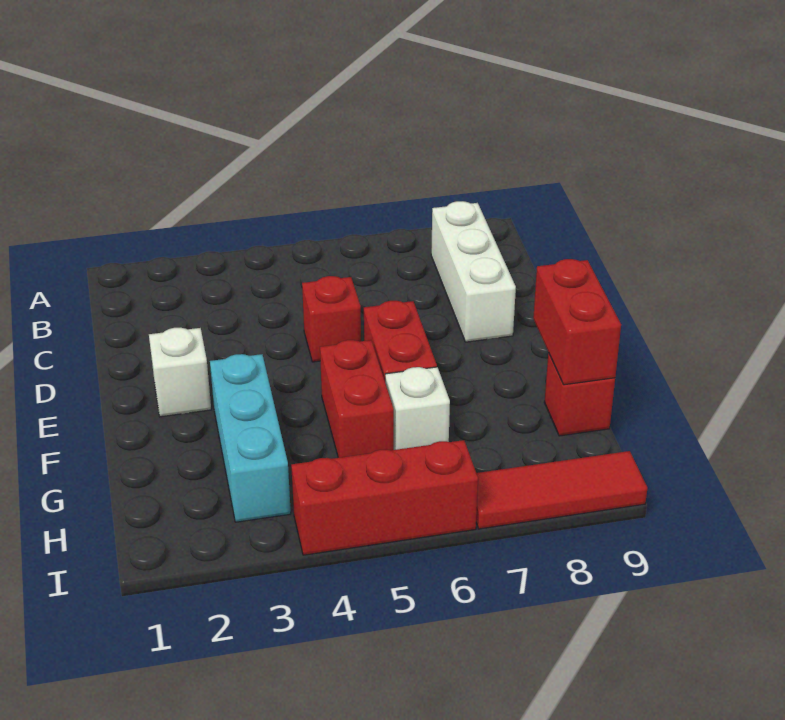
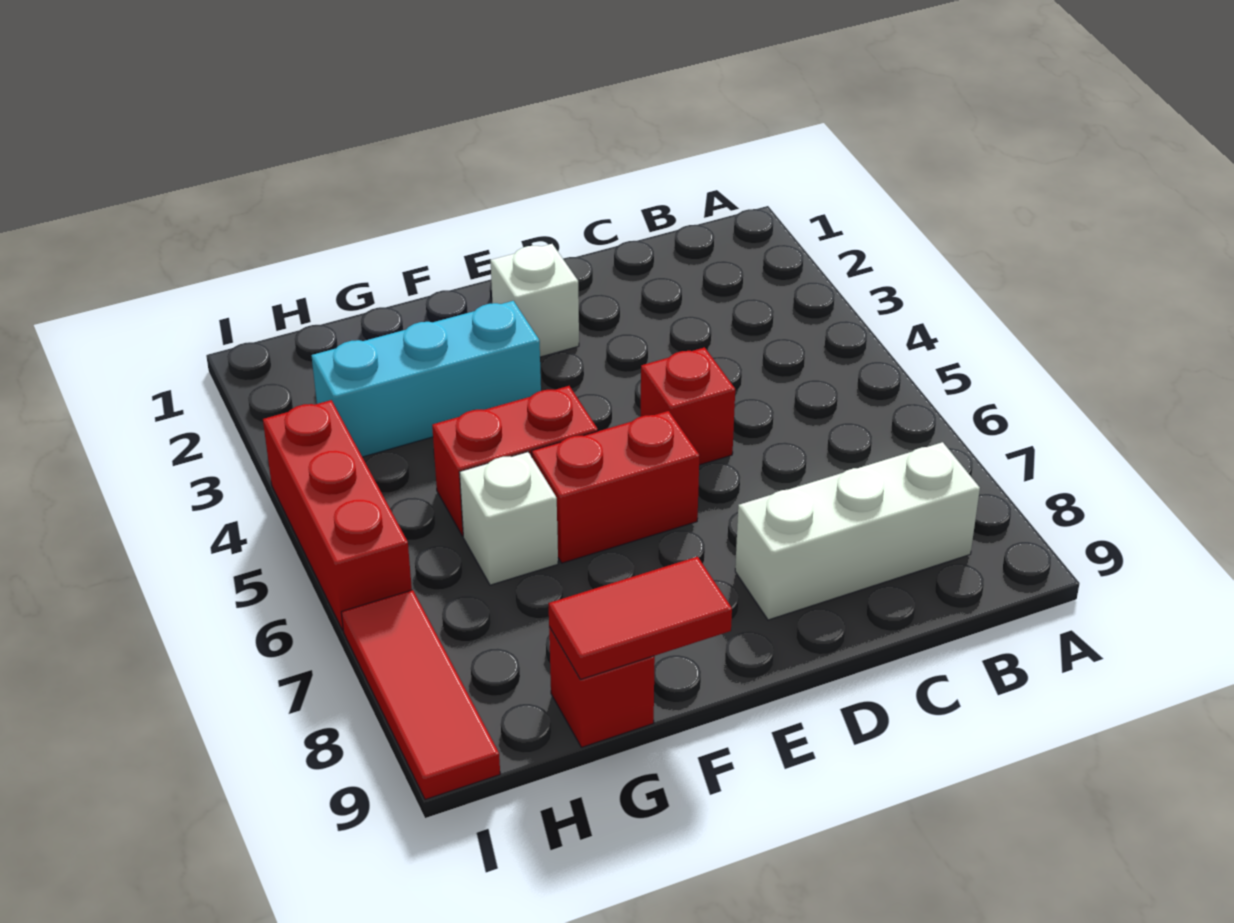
red brick F9:G9 level 2 -> red tile F9:G9 level 2

